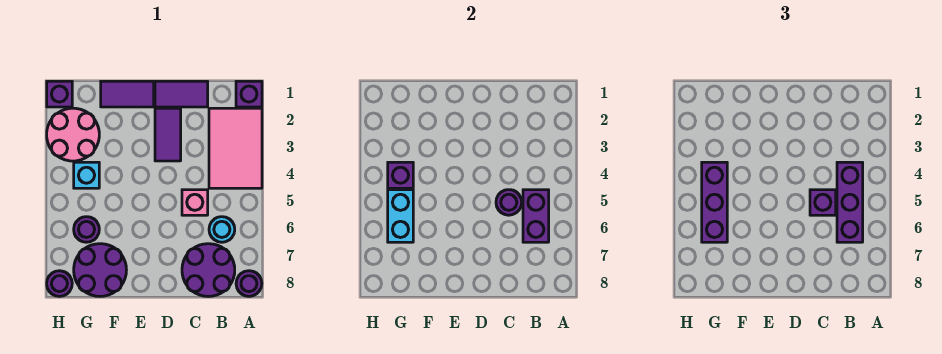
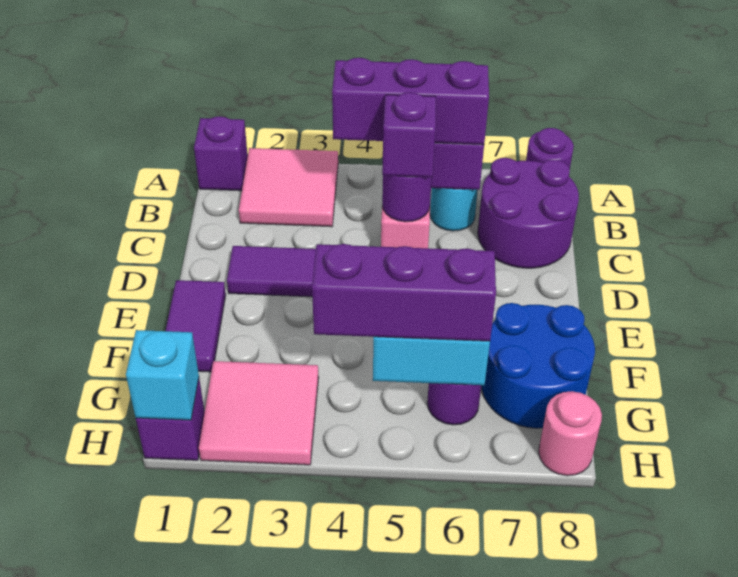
pink tile A2:B4 level 1 -> pink tile A2:B3 level 1
purple tile C1:D1 level 1 -> none
purple round brick F7:G8 level 1 -> blue round brick F7:G8 level 1
pink round brick G2:H3 level 1 -> pink tile G2:H3 level 1
cyan brick G4 level 1 -> cyan brick H1 level 2
purple brick G4 level 2 -> none
purple round brick H8 level 1 -> pink round brick H8 level 1

